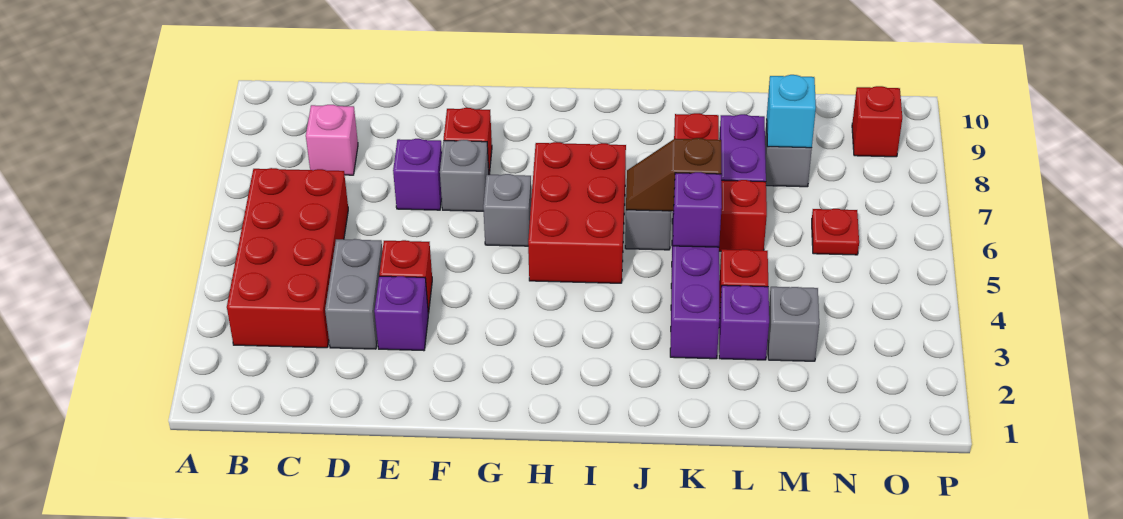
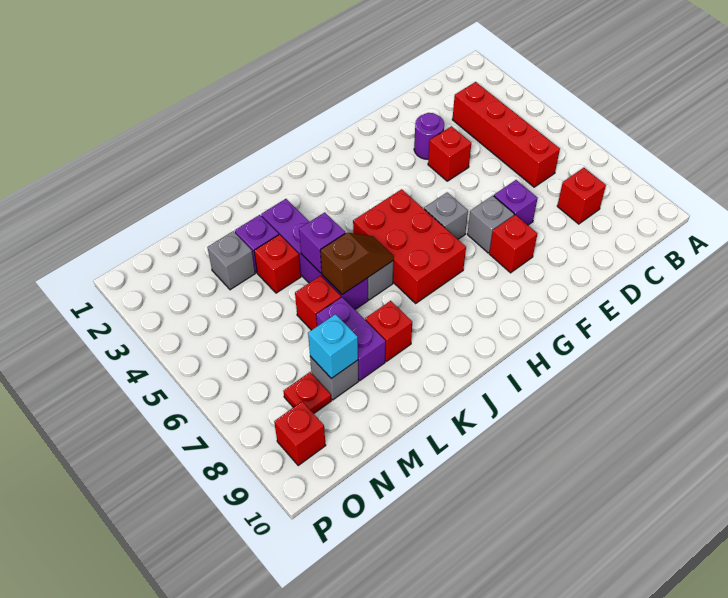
red brick B3:C6 level 1 -> red brick C3:C6 level 1
pink brick C8 level 1 -> red brick C8 level 1
grey brick D3:D4 level 1 -> none
purple brick E3 level 1 -> purple round brick E3 level 1
red plate N6 level 1 -> red plate N8 level 1

